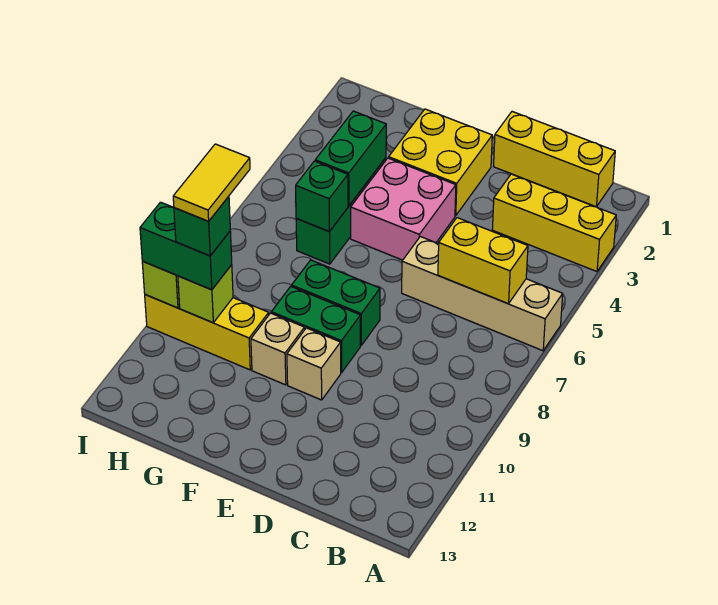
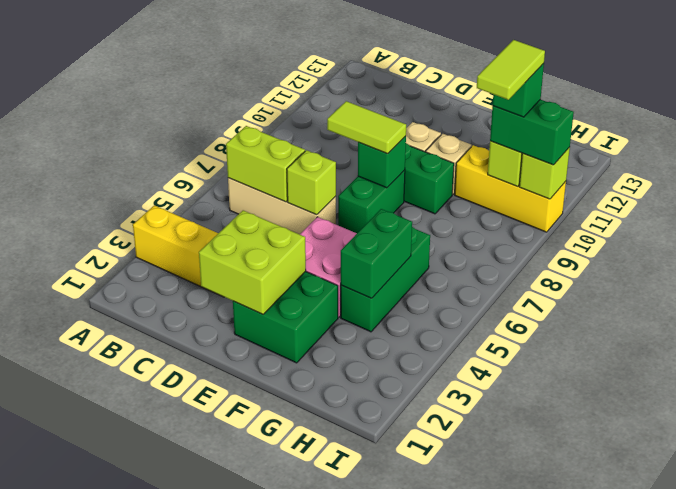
tan brick A6:D6 level 1 -> tan brick B6:D6 level 1
yellow brick B1:D1 level 1 -> none
yellow brick B6:C6 level 2 -> lime brick B6:C6 level 2
none -> lime brick D2:E3 level 2
none -> lime brick D6 level 2
none -> lime tile D8:E8 level 3
yellow brick E2:F3 level 1 -> green brick E2:F3 level 1
green brick E8:F8 level 1 -> green brick E7:E8 level 1
green brick G6 level 2 -> green brick E8 level 2
yellow tile H9:H10 level 5 -> lime tile H9:H10 level 5

